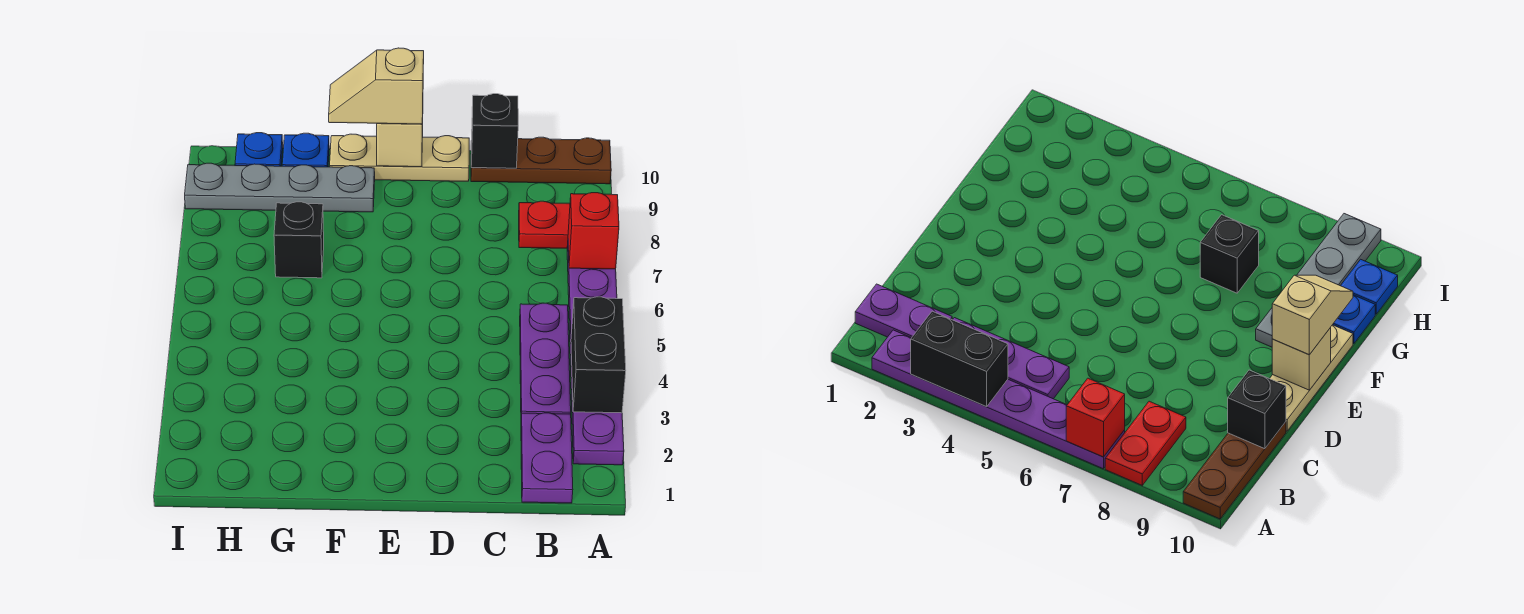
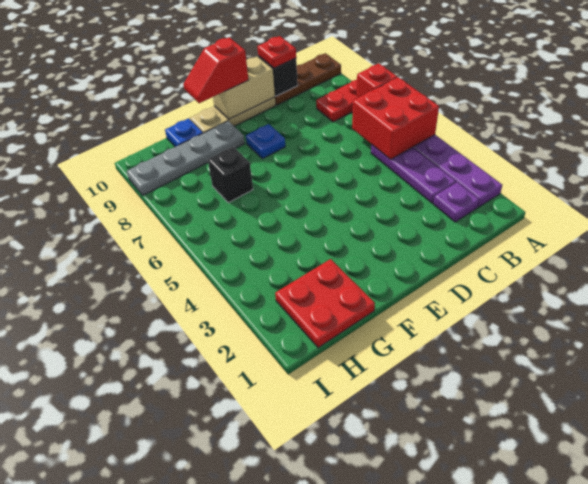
black brick A3:A4 level 2 -> none
none -> red brick A5:B6 level 2
purple plate B1:B2 level 1 -> purple plate B2 level 1
none -> red plate C10 level 3
tan brick E10 level 2 -> tan brick D10:E10 level 2
tan slope E10:F10 level 3 top E -> red slope E10:F10 level 3 top E
none -> red plate G1:H2 level 1
blue plate H10 level 1 -> blue plate E8 level 1

